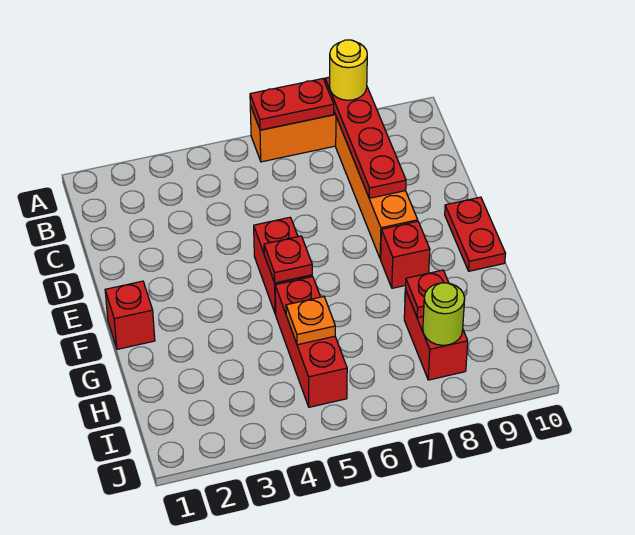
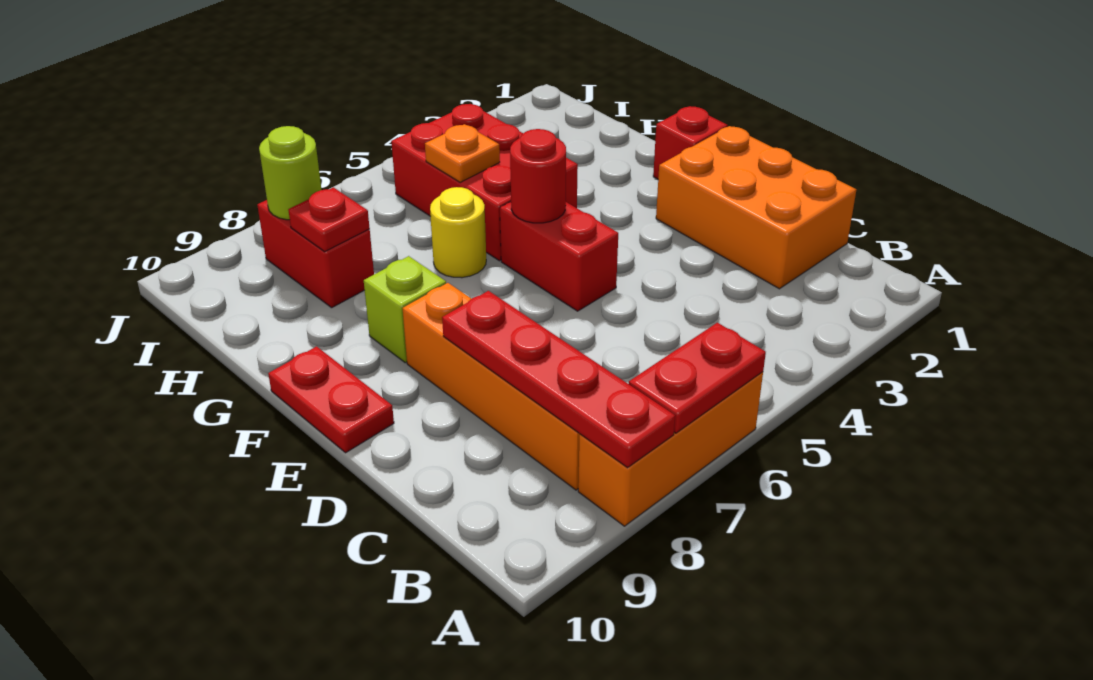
yellow round brick A8 level 3 -> yellow round brick G6 level 1
none -> orange brick C1:E2 level 1
red plate F5 level 2 -> red round brick F5 level 2
red brick F8 level 1 -> lime brick F8 level 1
red brick G5:I5 level 1 -> red brick G4:I5 level 1

